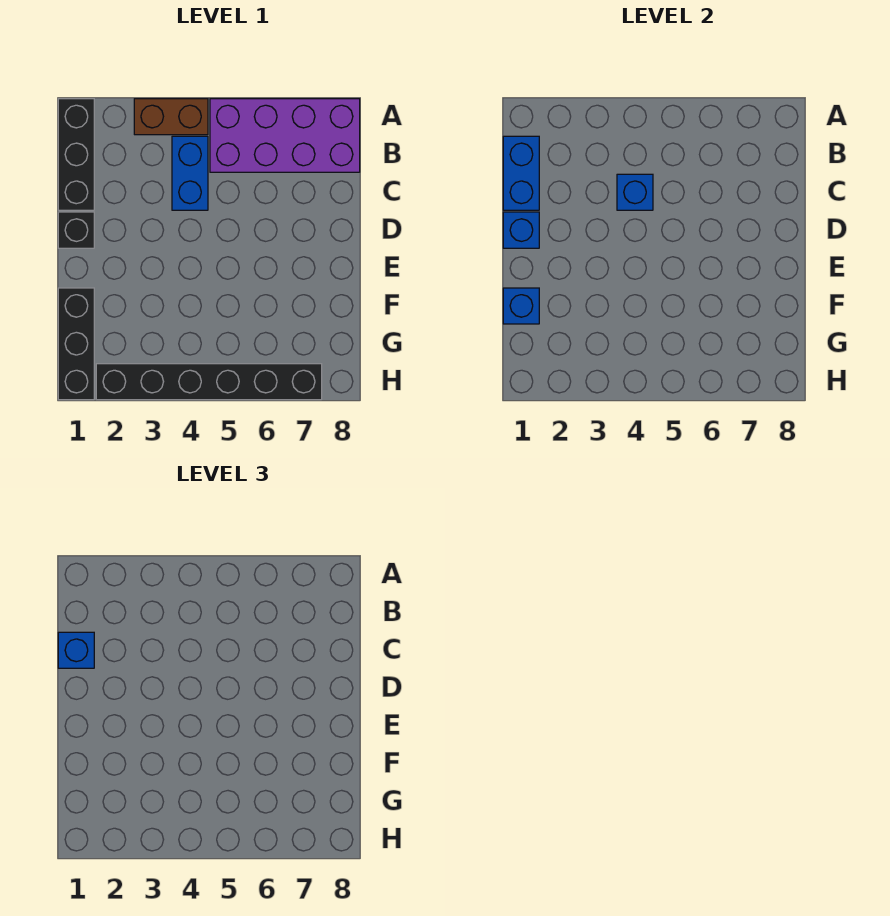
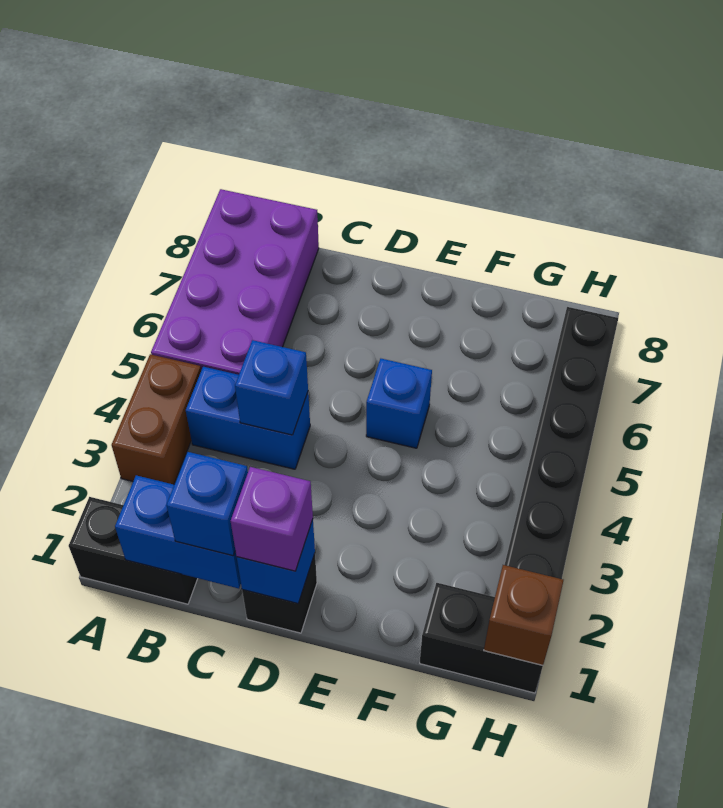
black brick A1:C1 level 1 -> black brick A1:B1 level 1
none -> purple brick D1 level 3
black brick F1:H1 level 1 -> black brick G1:H1 level 1
blue brick F1 level 2 -> blue brick E5 level 1
none -> brown brick H1 level 2

